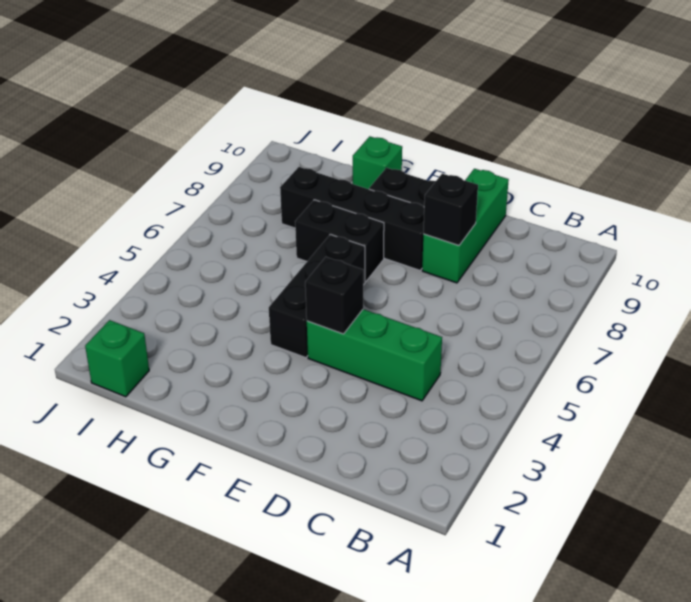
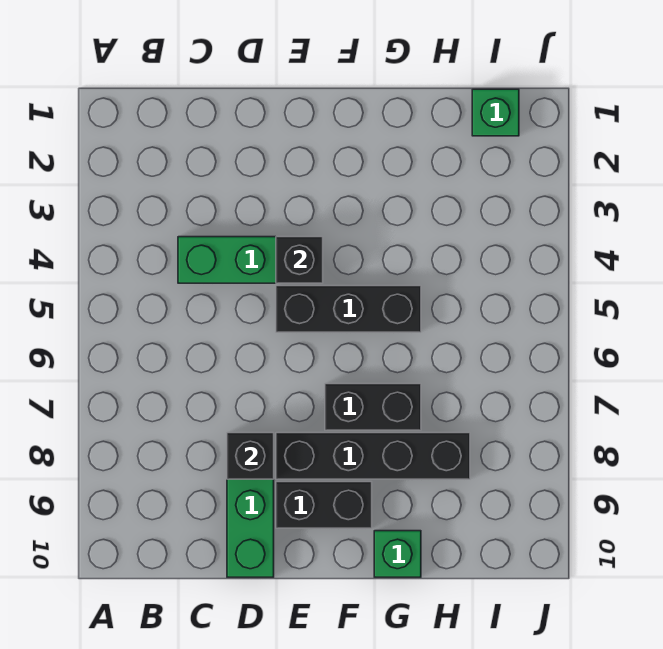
black brick F4:F6 level 1 -> black brick E5:G5 level 1

